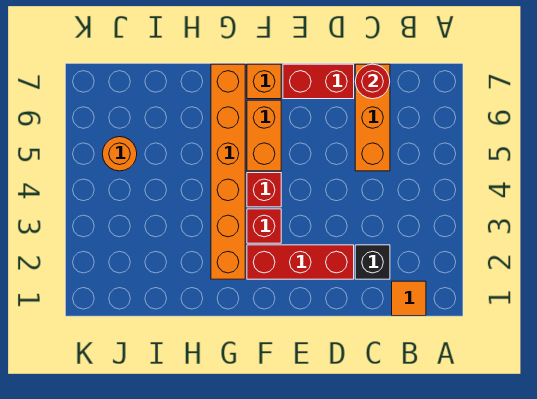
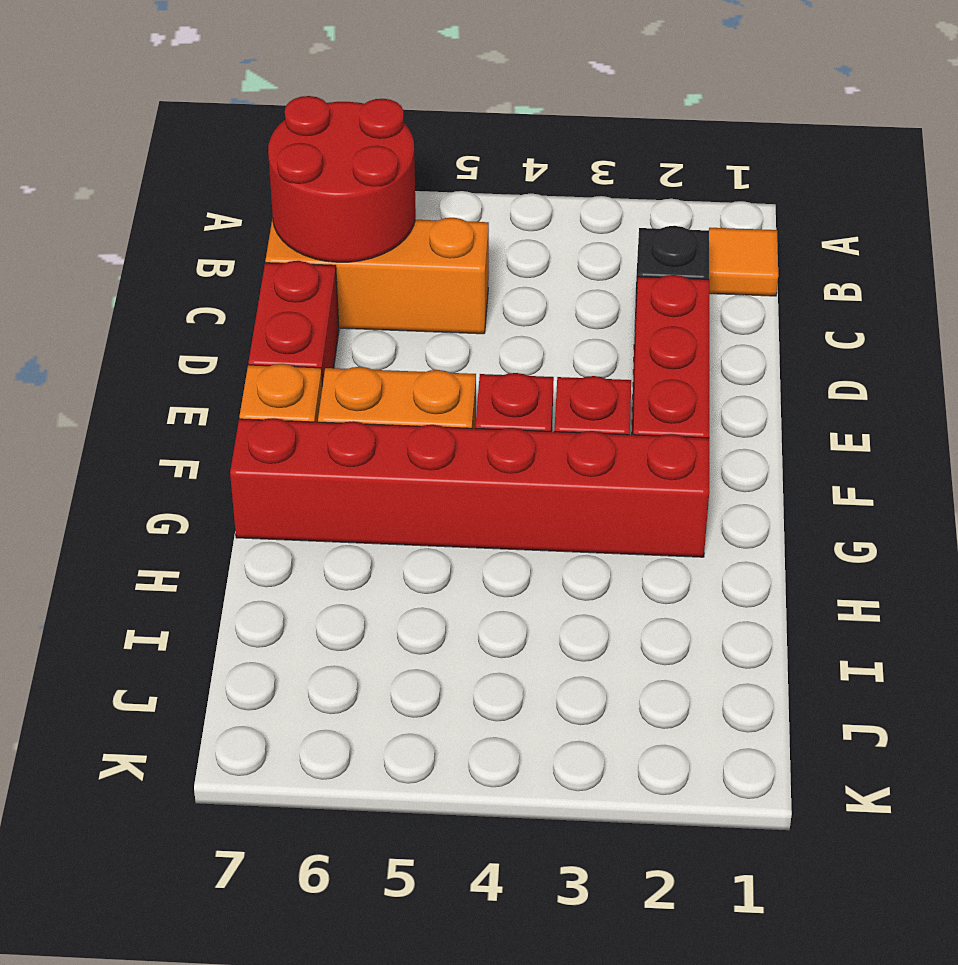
red round brick C7 level 2 -> red round brick B6:C7 level 2
orange brick G2:G7 level 1 -> red brick G2:G7 level 1
orange round brick J5 level 1 -> none

